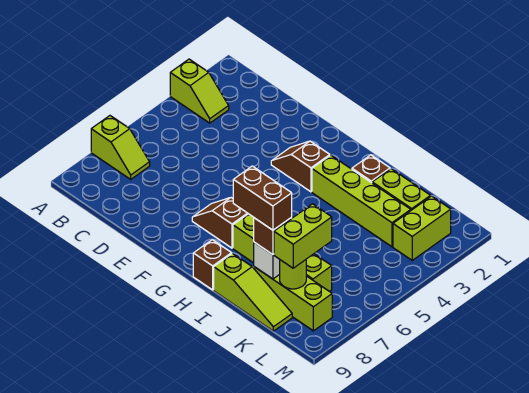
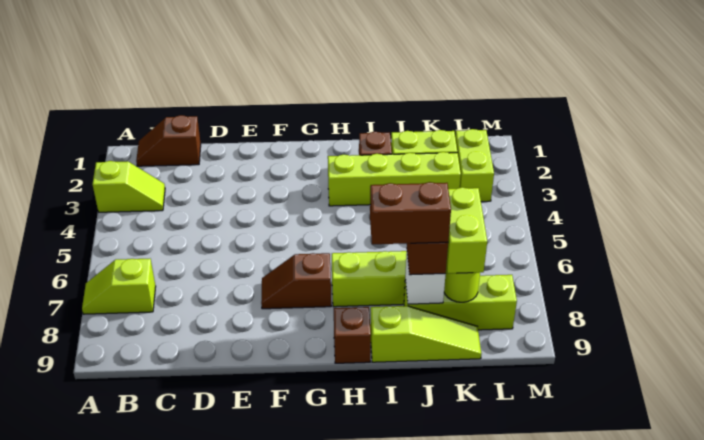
lime slope A7:B7 level 1 top A -> lime slope A7:B7 level 1 top B
brown slope F3:G3 level 1 top G -> brown slope B1:C1 level 1 top C

